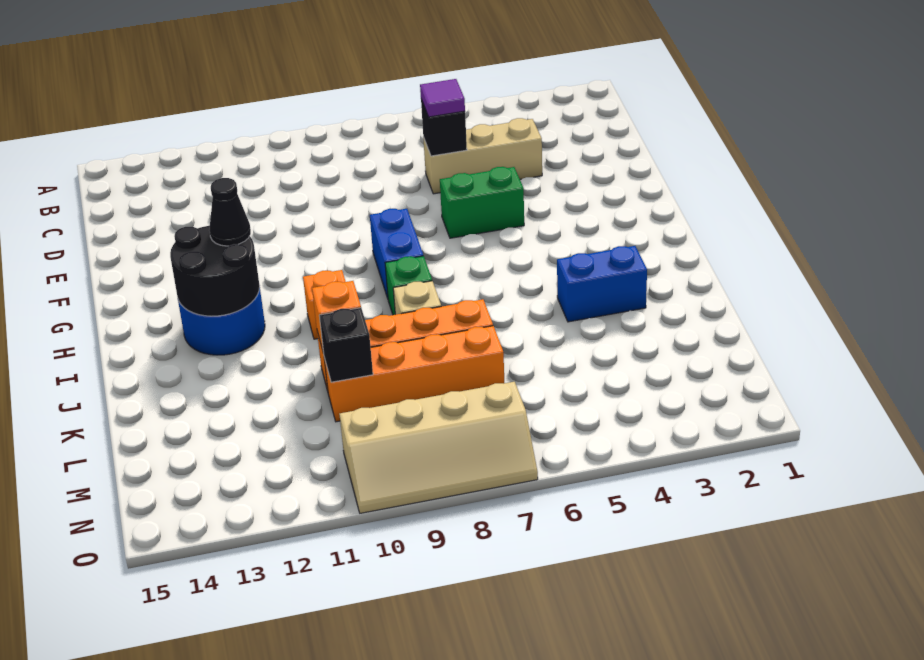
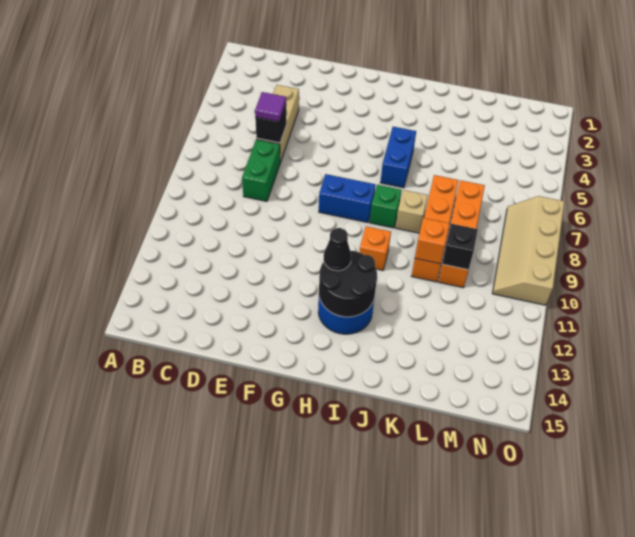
green brick F5:F6 level 1 -> green brick D7:D8 level 1
blue brick J3:J4 level 1 -> blue brick I5:I6 level 1
tan slope N7:O10 level 1 top N -> tan slope N7:O10 level 1 top O

